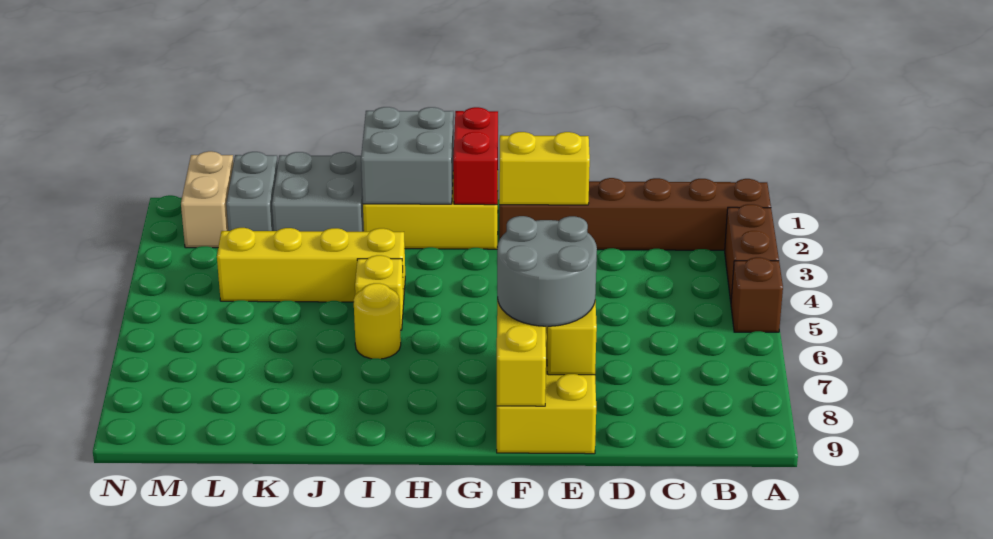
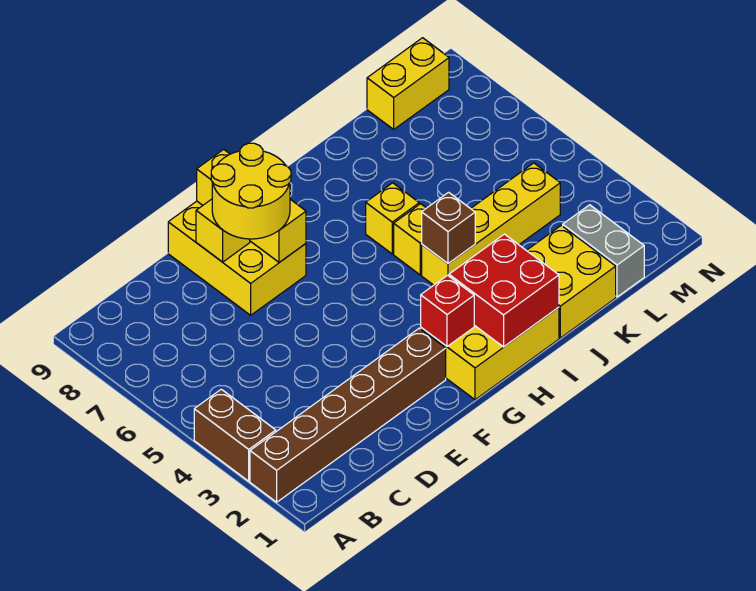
brown brick A5 level 1 -> brown brick I4 level 2
yellow brick E2:F2 level 2 -> yellow brick L9:M9 level 1
grey round brick E7:F8 level 3 -> yellow round brick E7:F8 level 3
red brick G1:G2 level 2 -> red brick G2 level 2
grey brick H1:I2 level 2 -> red brick H1:I2 level 2
yellow round brick I6 level 1 -> yellow brick I6 level 1
grey brick J1:K2 level 1 -> yellow brick J1:K2 level 1
tan brick M1:M2 level 1 -> none

